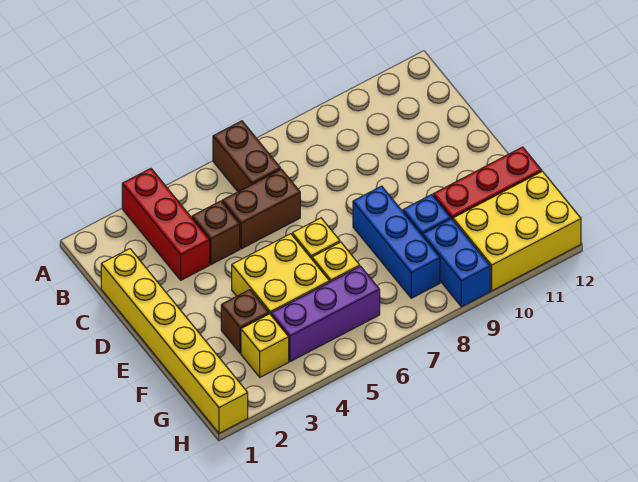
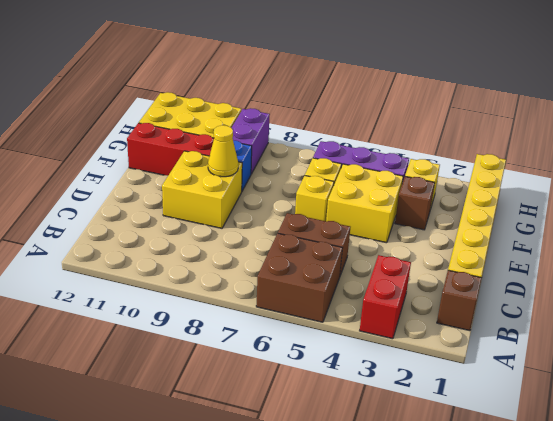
red brick A3:C3 level 1 -> red brick A3:B3 level 1
brown brick A6:B6 level 1 -> brown brick A5:B6 level 1
brown brick C4 level 1 -> brown brick B1 level 1
none -> yellow brick D9:E10 level 1
blue brick E8:G8 level 1 -> none
none -> yellow cone E9 level 2
blue brick G9:H9 level 1 -> purple brick G9:H9 level 1

